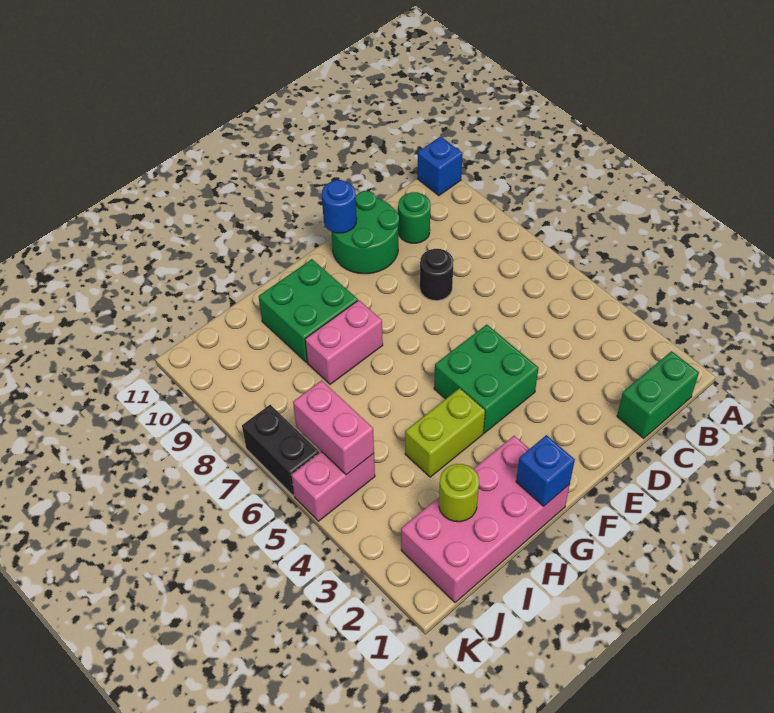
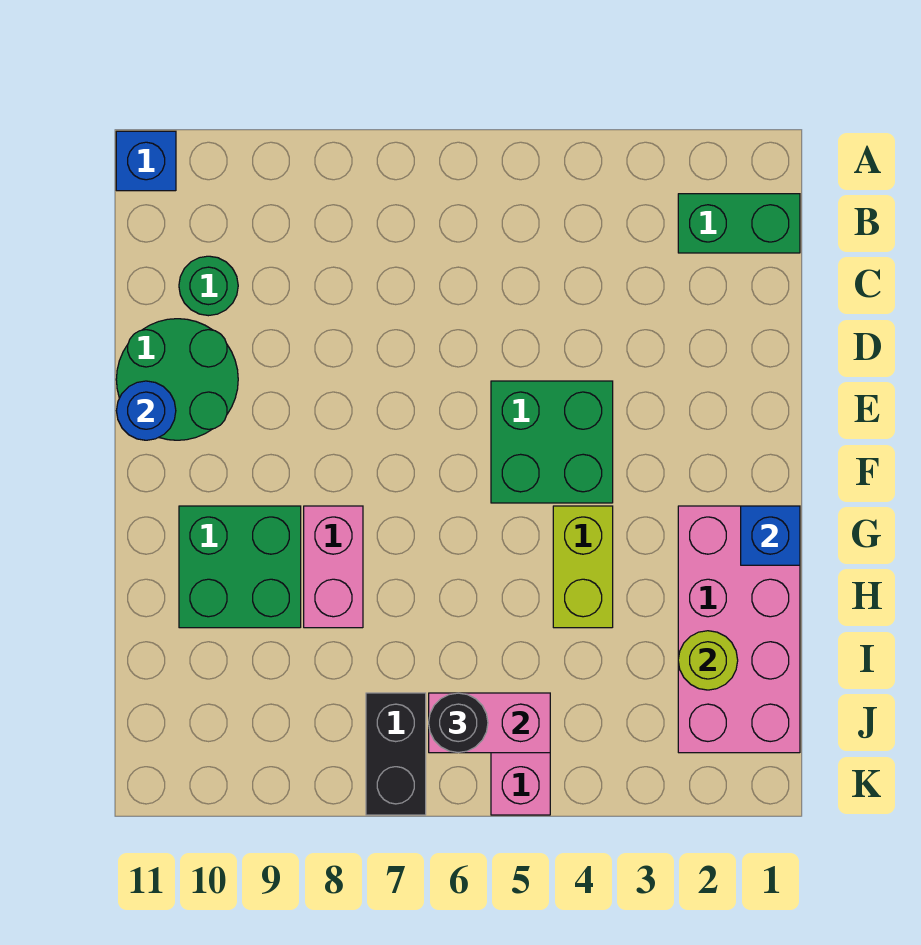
green brick B1:C1 level 1 -> green brick B1:B2 level 1
black round brick D8 level 1 -> black round brick J6 level 3
black brick K6:K7 level 1 -> black brick J7:K7 level 1

